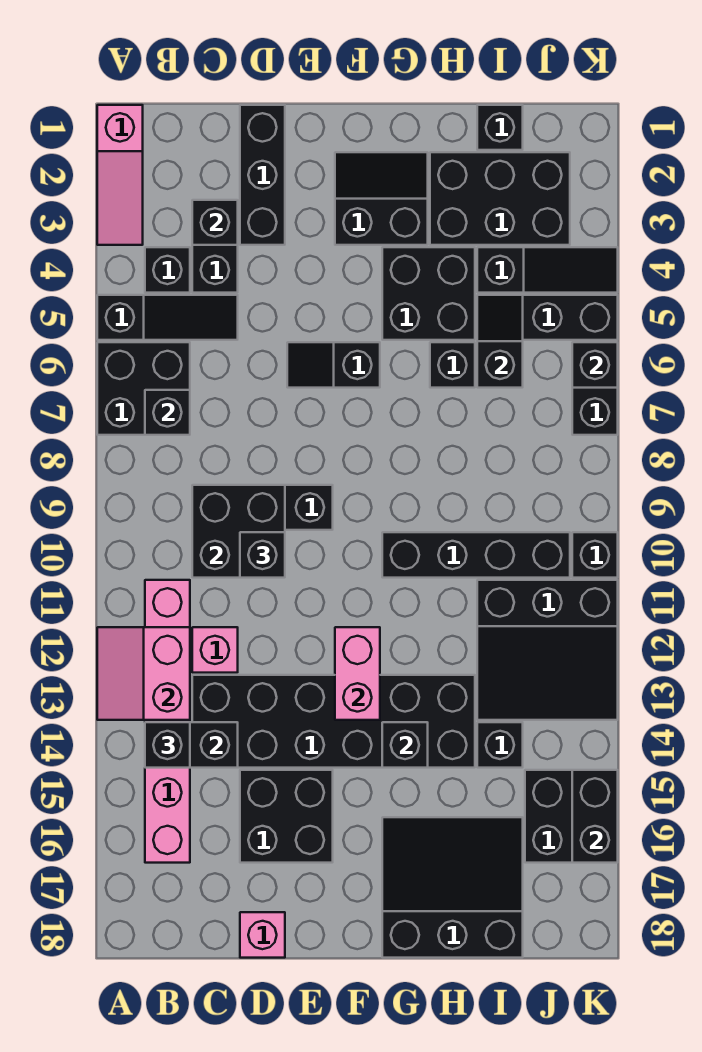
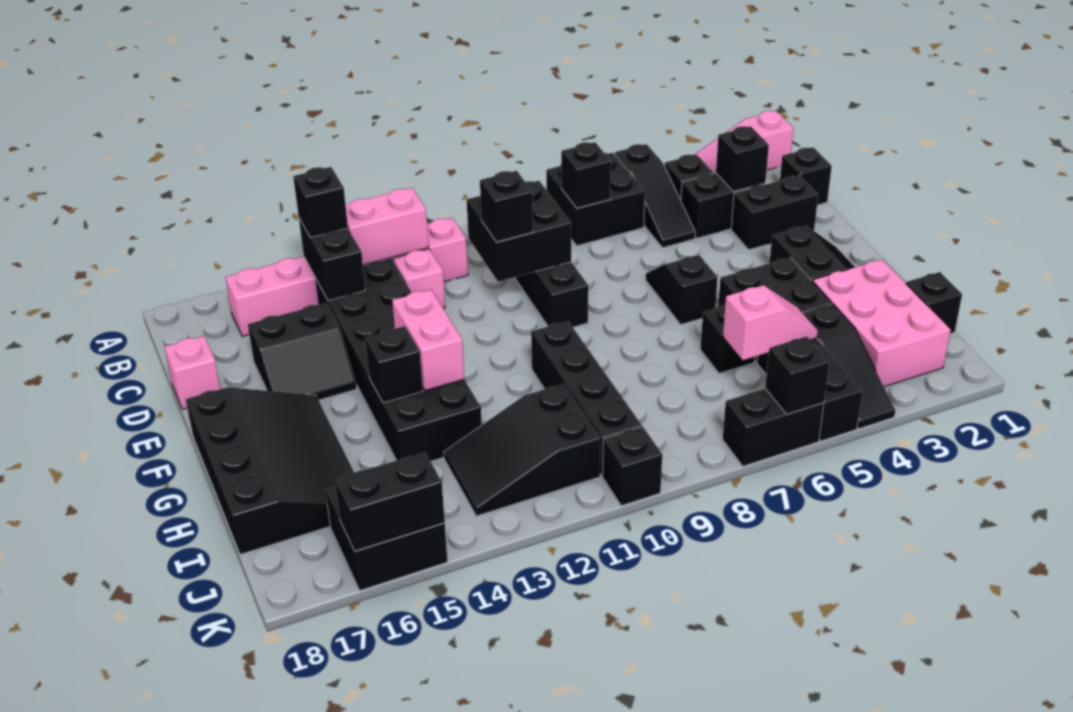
black brick D1:D3 level 1 -> black brick D2:D3 level 1
black brick D15:E16 level 1 -> black slope D15:E16 level 1 top D
pink brick F12:F13 level 2 -> pink brick F13:G13 level 2
black slope G16:I18 level 1 top 18 -> black slope F16:I18 level 1 top 18
black brick H2:J3 level 1 -> pink brick H2:J3 level 1
black slope I5:I6 level 2 top 6 -> pink slope I5:I6 level 2 top 6
black slope I11:K13 level 1 top 11 -> black slope I11:J13 level 1 top 11
black brick I14 level 1 -> black brick C1 level 1

